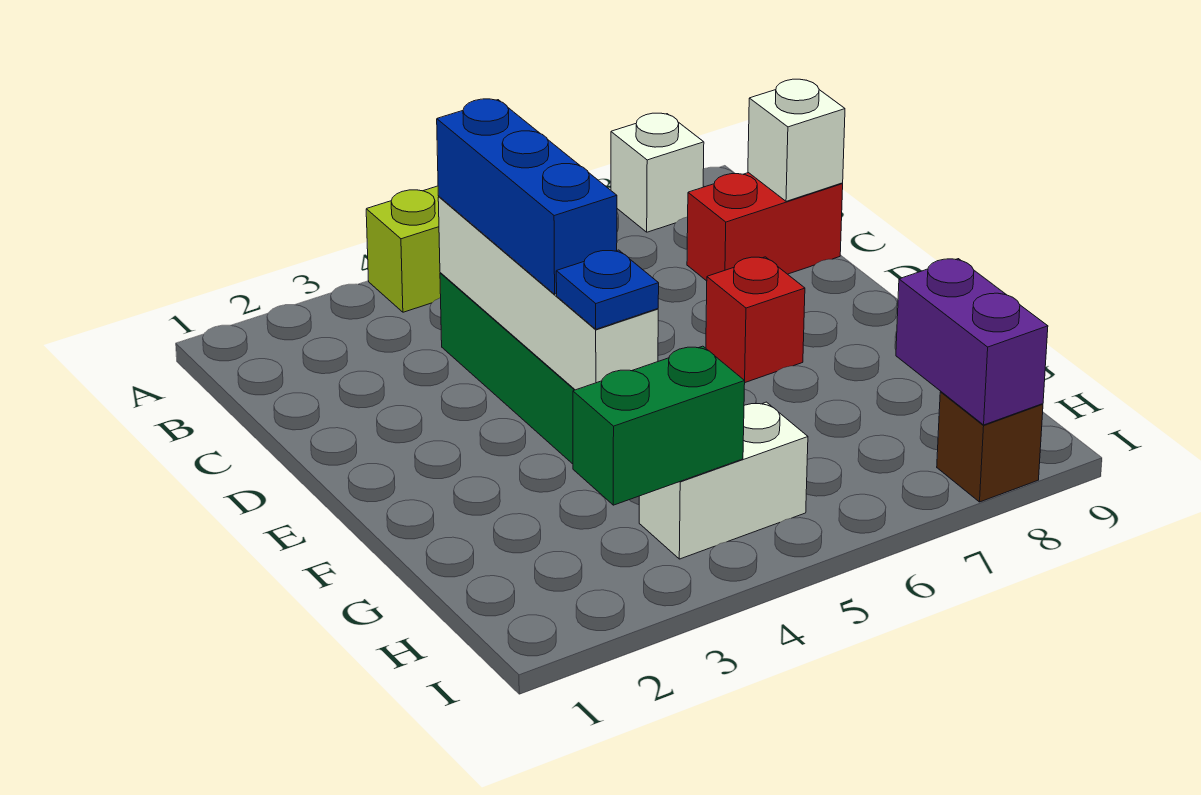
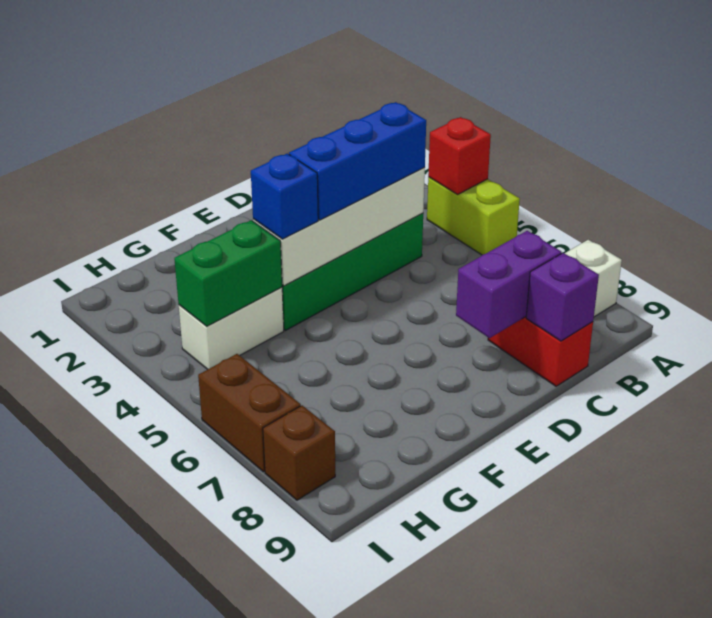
white brick C9 level 2 -> purple brick C9 level 2
red brick E7 level 1 -> red brick A4 level 2
blue plate F4 level 3 -> blue brick F4 level 3
green brick H3:H4 level 2 -> green brick G4:H4 level 2
white brick H4:H5 level 1 -> white brick G4:H4 level 1
purple brick H8:I8 level 2 -> purple brick C8:D8 level 2
none -> brown brick I6:I7 level 1

